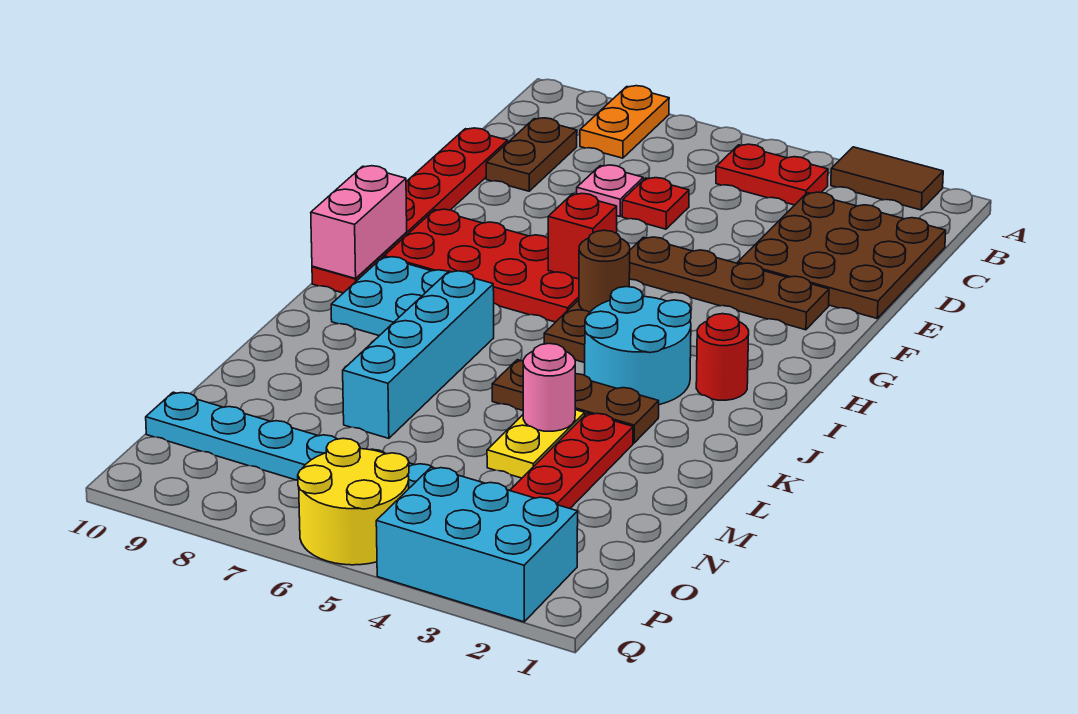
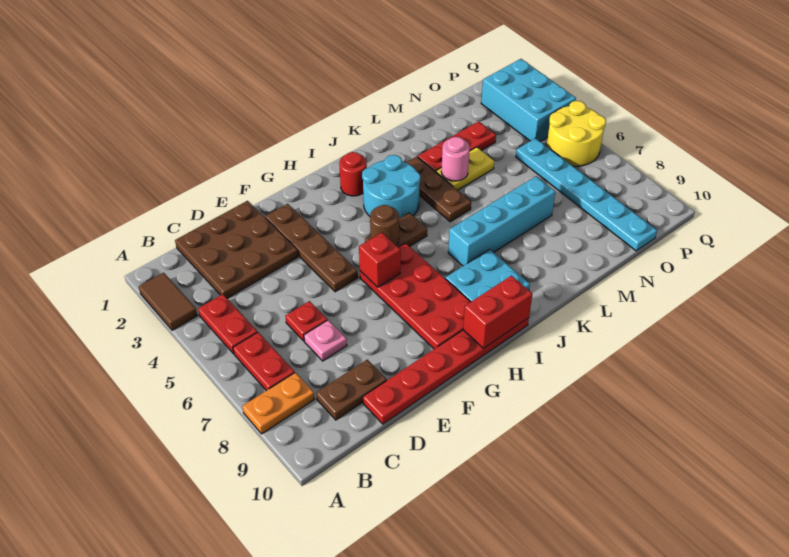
none -> red plate B6:B7 level 1
pink brick H10:I10 level 2 -> red brick H10:I10 level 2

